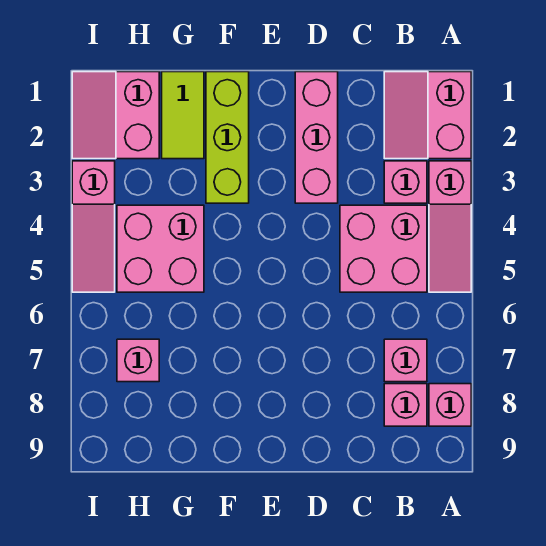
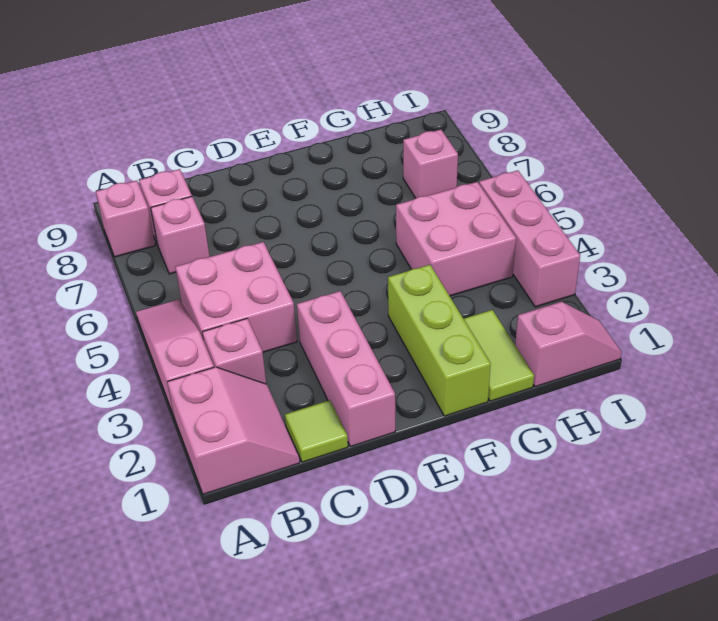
none -> lime tile C1 level 1
pink slope H1:I2 level 1 top H -> pink slope H1:I1 level 1 top H
pink slope I3:I5 level 1 top 3 -> pink brick I3:I5 level 1

